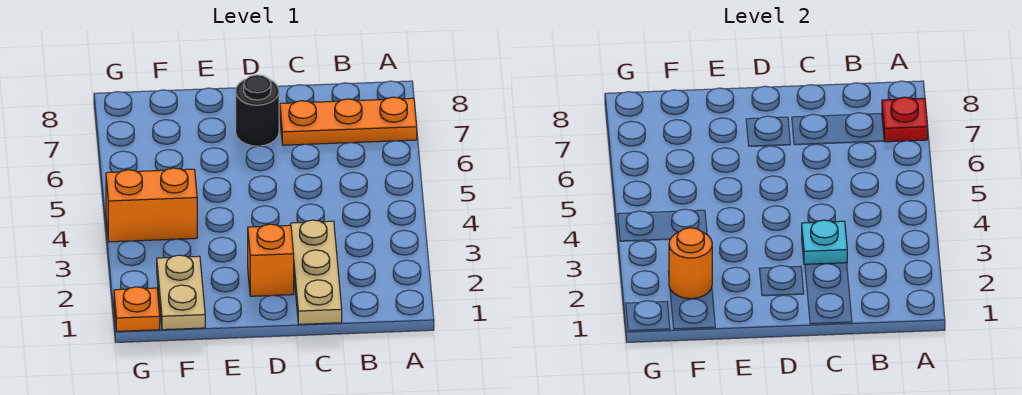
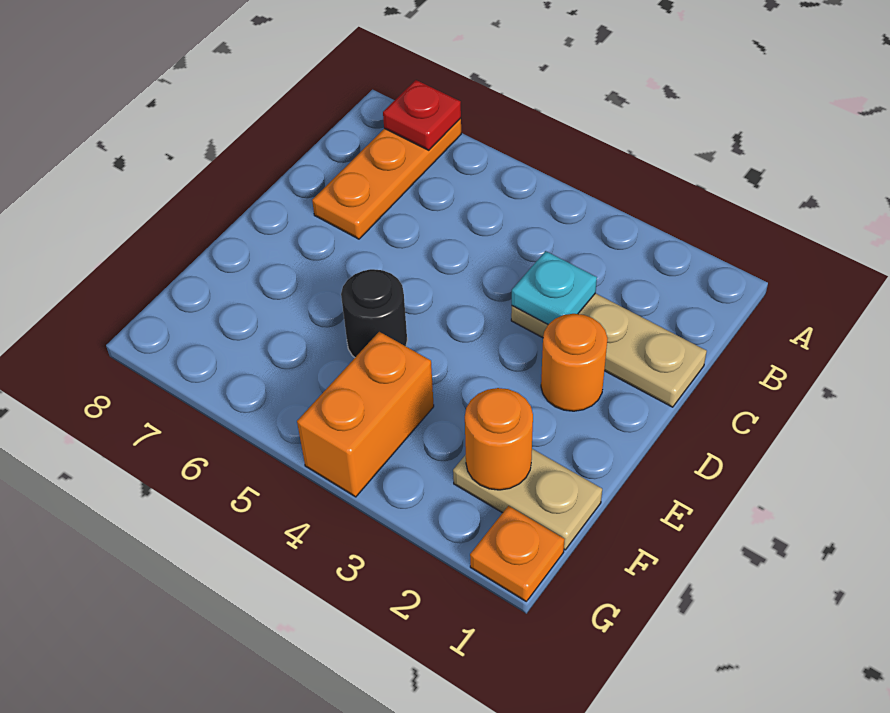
orange brick D2 level 1 -> orange round brick D2 level 1
black round brick D7 level 1 -> black round brick E5 level 1

